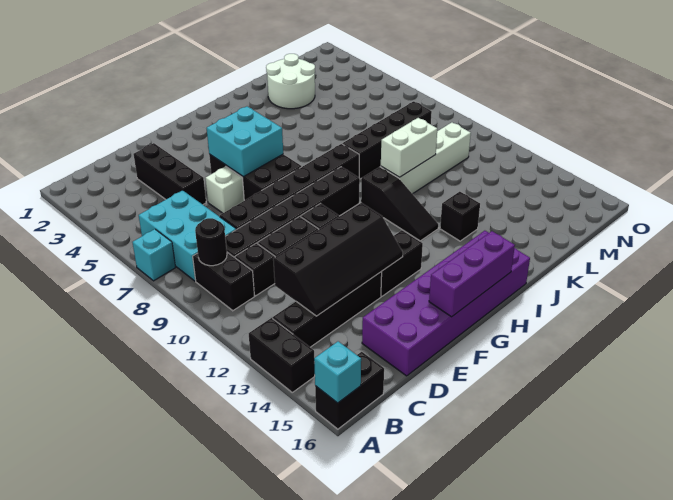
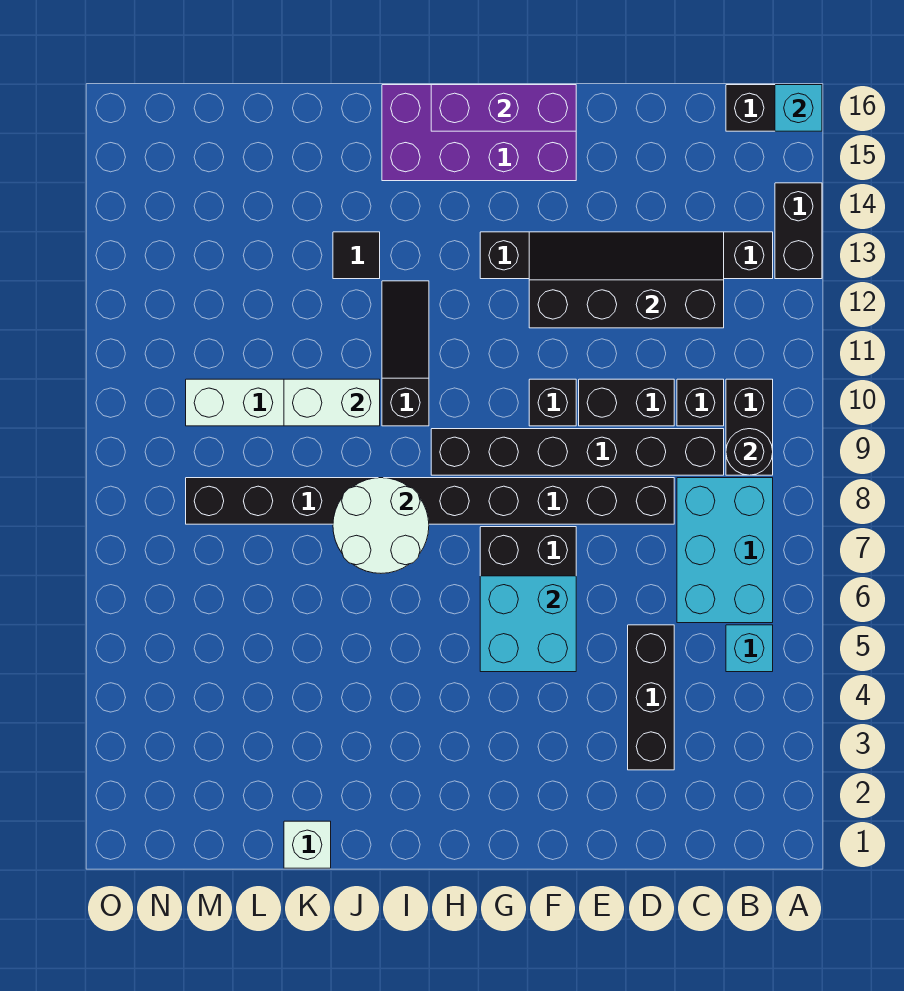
cyan brick A7 level 1 -> cyan brick B5 level 1
purple brick D15:I16 level 1 -> purple brick F15:I16 level 1
white brick E6 level 1 -> white brick K1 level 1
black brick J13 level 1 -> black tile J13 level 1
white round brick K2:L3 level 1 -> white round brick I7:J8 level 2

